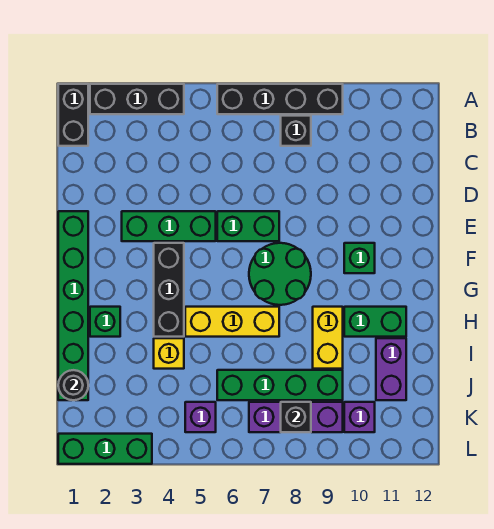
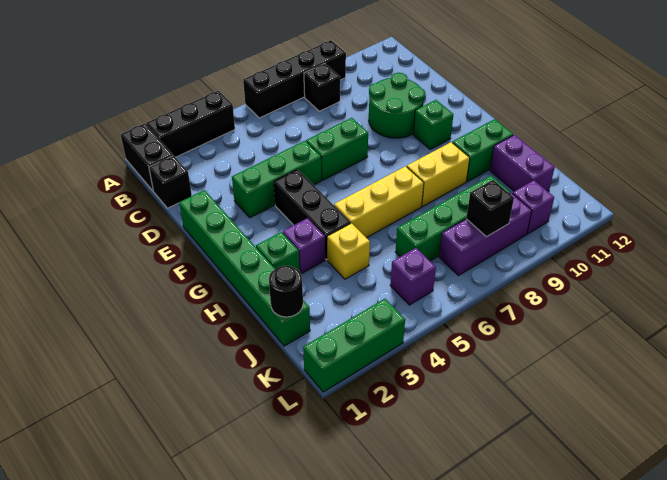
none -> black brick C1 level 1
green round brick F7:G8 level 1 -> green round brick D9:E10 level 1
none -> purple brick H3 level 1
yellow brick H9:I9 level 1 -> yellow brick H8:H9 level 1

